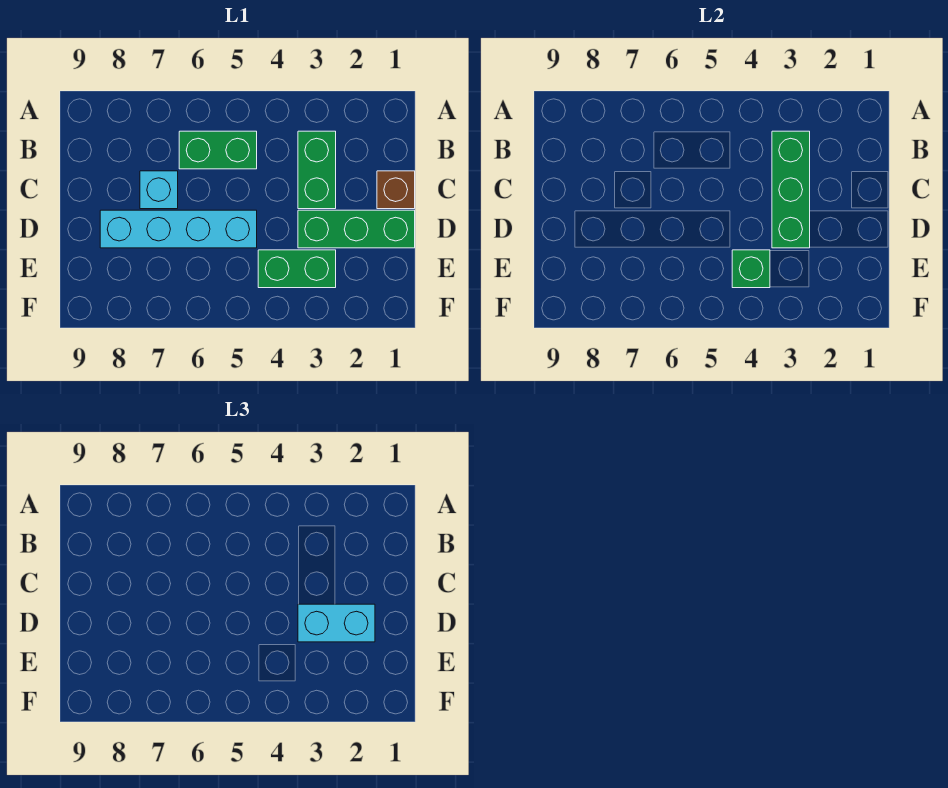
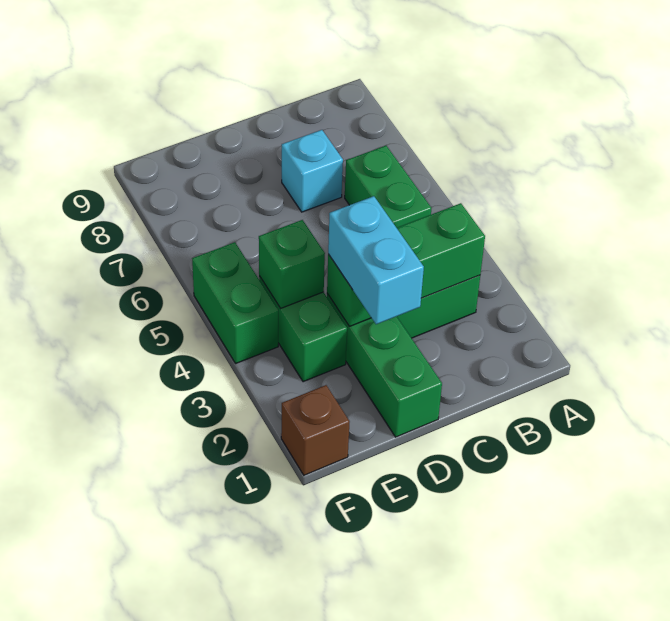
brown brick C1 level 1 -> brown brick F1 level 1
cyan brick D5:D8 level 1 -> none
none -> green brick F4:F5 level 1

